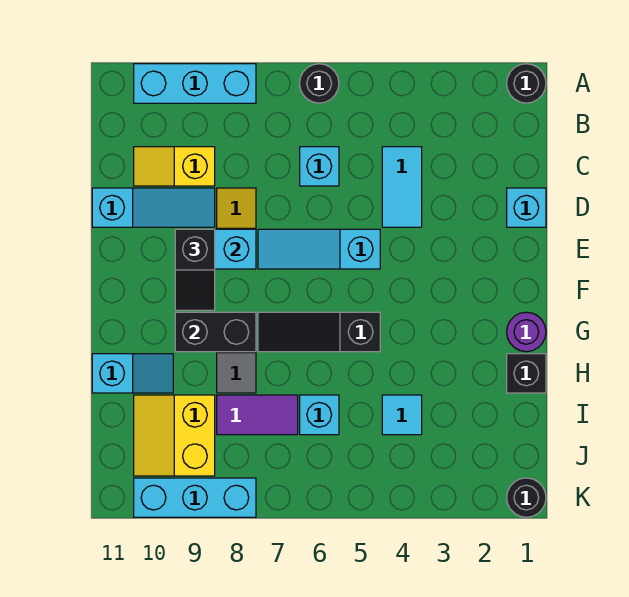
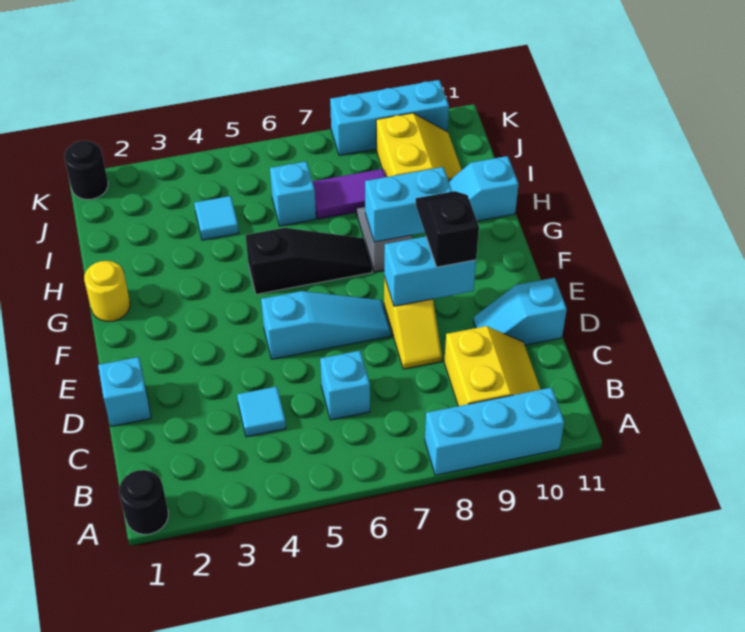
black round brick A6 level 1 -> none
cyan tile C4:D4 level 1 -> cyan tile C4 level 1
yellow slope C9:C10 level 1 top 9 -> yellow slope B9:C10 level 1 top 9
cyan slope D9:D11 level 1 top 11 -> cyan slope D10:D11 level 1 top 11
purple round brick G1 level 1 -> yellow round brick G1 level 1
black brick G8:G9 level 2 -> cyan brick G8:G9 level 2
black brick H1 level 1 -> none

